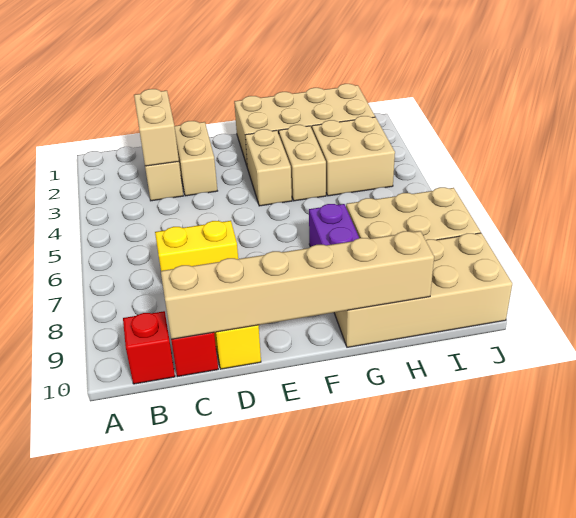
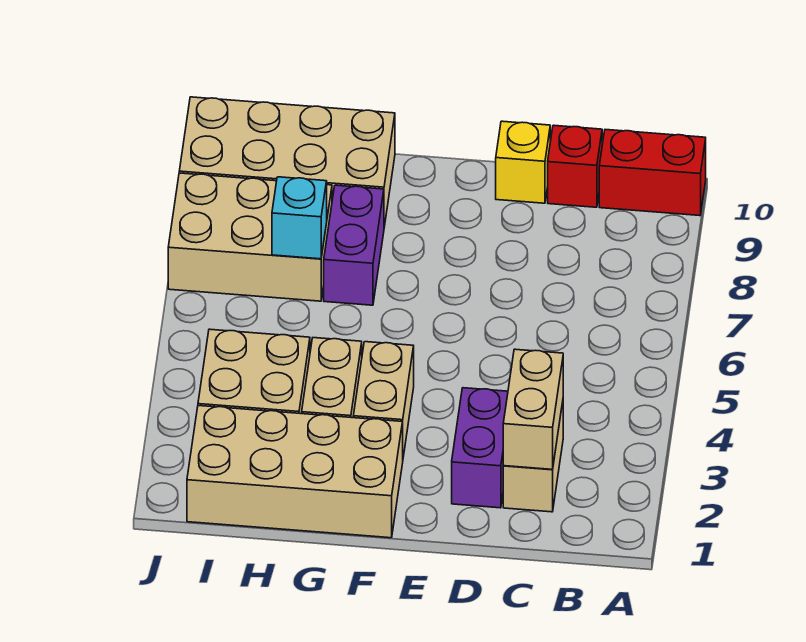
red brick B10 level 1 -> red brick A10:B10 level 1
yellow brick C7:D7 level 1 -> none
tan brick C10:H10 level 2 -> none
tan brick D2:D3 level 1 -> purple brick D2:D3 level 1
none -> cyan brick H7 level 2

